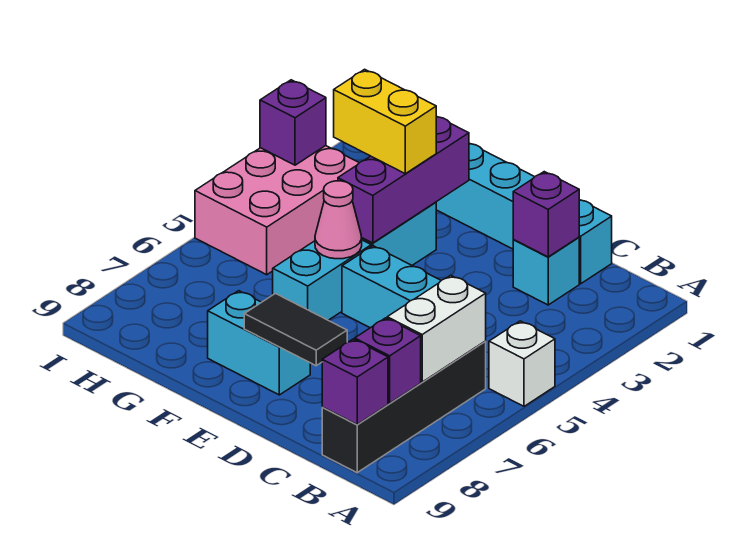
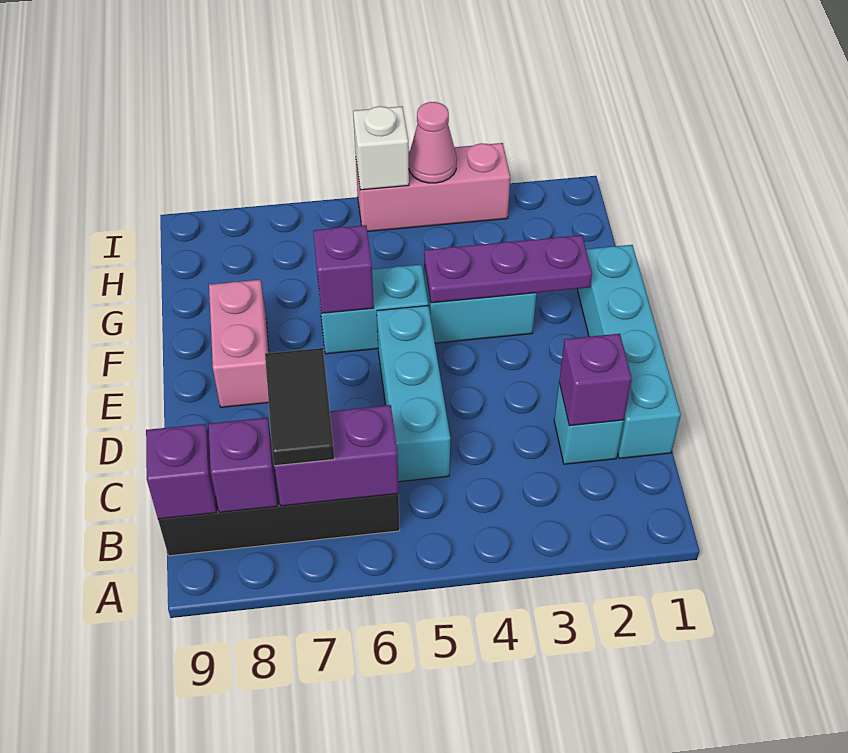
white brick A5 level 1 -> white brick I5 level 2
white brick B6:B7 level 2 -> purple brick B6:B7 level 2
black tile D8:E8 level 2 -> black tile B7:C7 level 3
cyan brick E8:F8 level 1 -> pink brick E8:F8 level 1
purple brick F2:F4 level 2 -> purple plate F2:F4 level 2
yellow brick F3:G3 level 3 -> none
pink cone F5 level 2 -> pink cone I4 level 2
pink brick H3:I5 level 1 -> pink brick I3:I5 level 1
purple brick I3 level 2 -> purple brick F6 level 2

